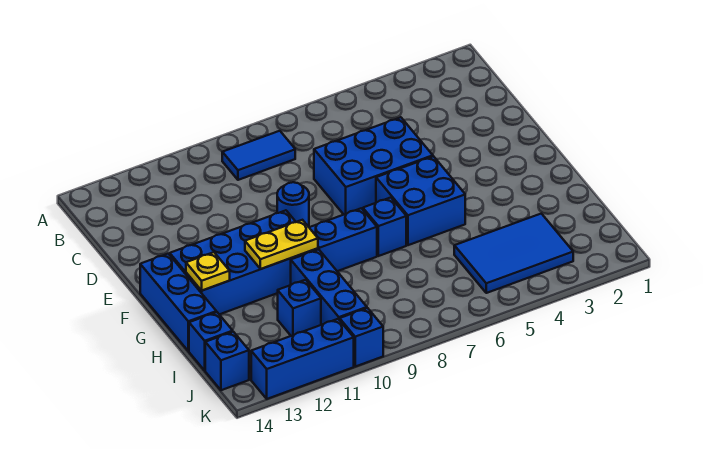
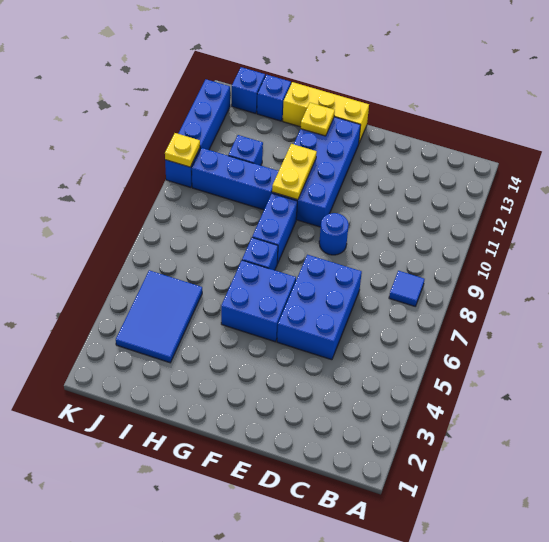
blue tile B8:B9 level 1 -> blue tile B8 level 1
blue brick F14:H14 level 1 -> yellow brick F14:H14 level 1
none -> yellow plate K10 level 2

